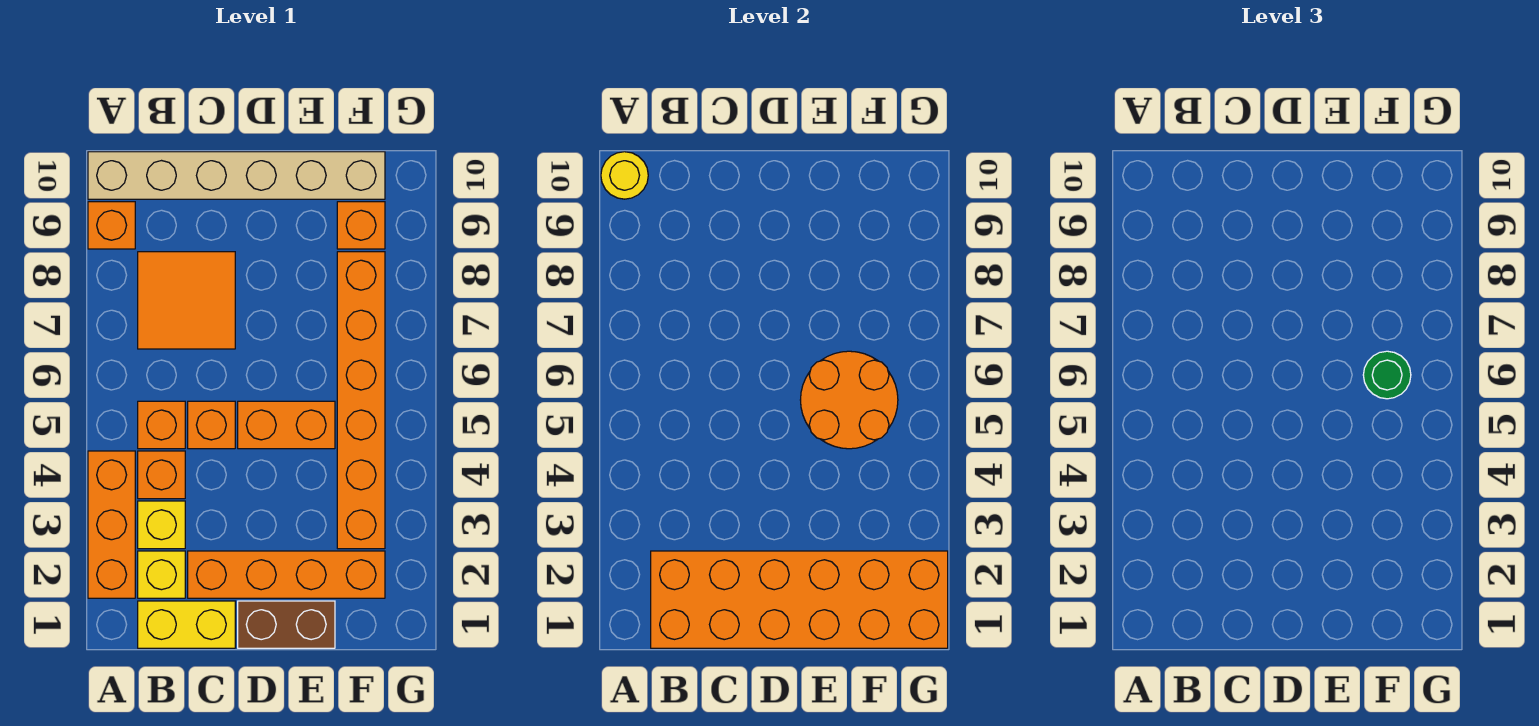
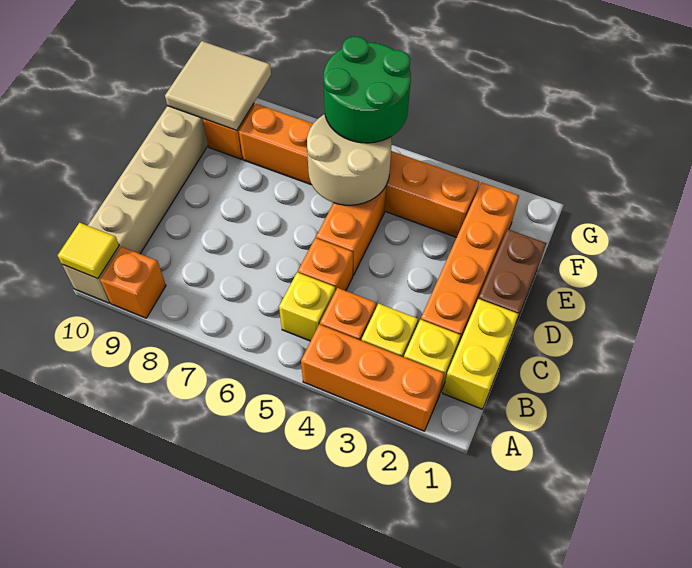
yellow round brick A10 level 2 -> yellow tile A10 level 2
orange brick B1:G2 level 2 -> none
orange brick B5 level 1 -> yellow brick B5 level 1
orange tile B7:C8 level 1 -> none
orange round brick E5:F6 level 2 -> tan round brick E5:F6 level 2
green round brick F6 level 3 -> green round brick F5:G6 level 3
none -> tan tile F9:G10 level 2

